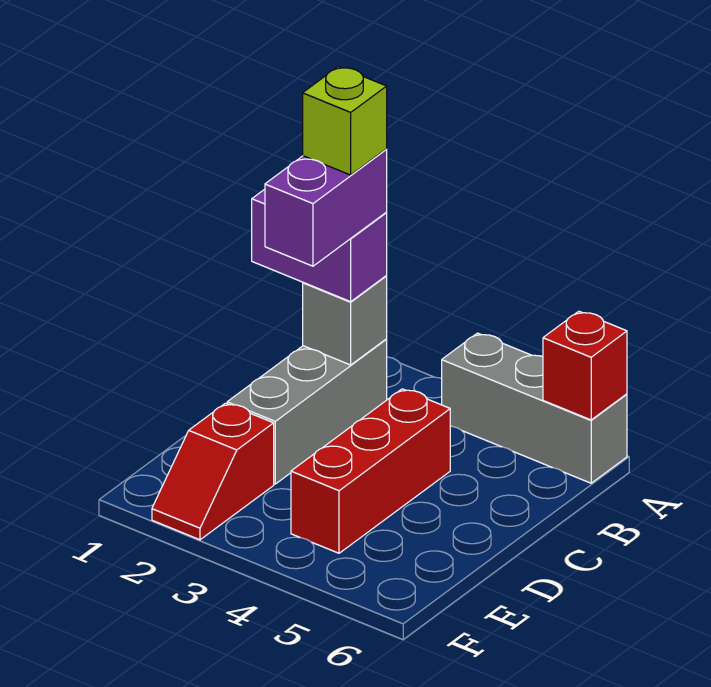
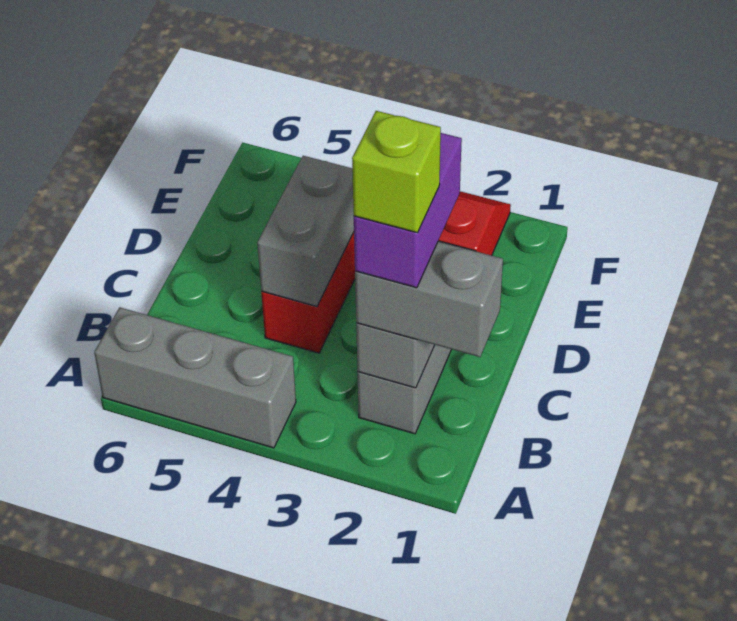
red brick A6 level 2 -> none
purple brick B1:B2 level 3 -> grey brick B1:B2 level 3
none -> grey brick C4:D4 level 2

